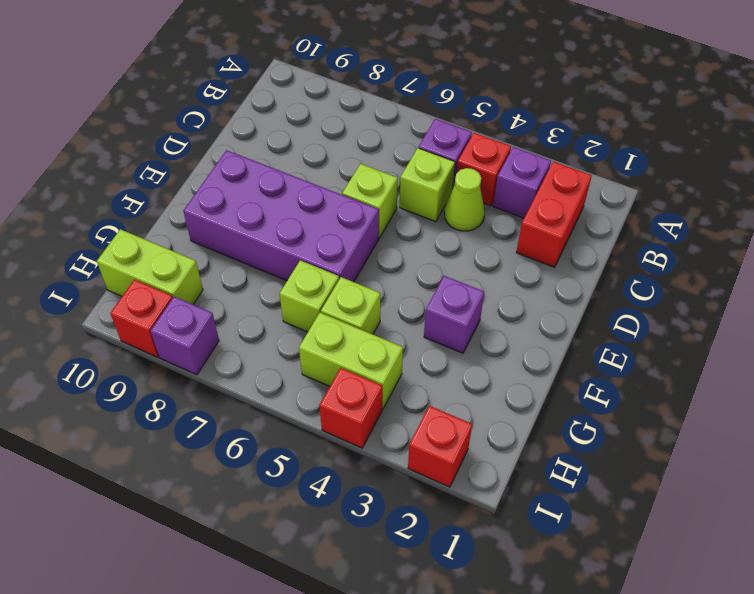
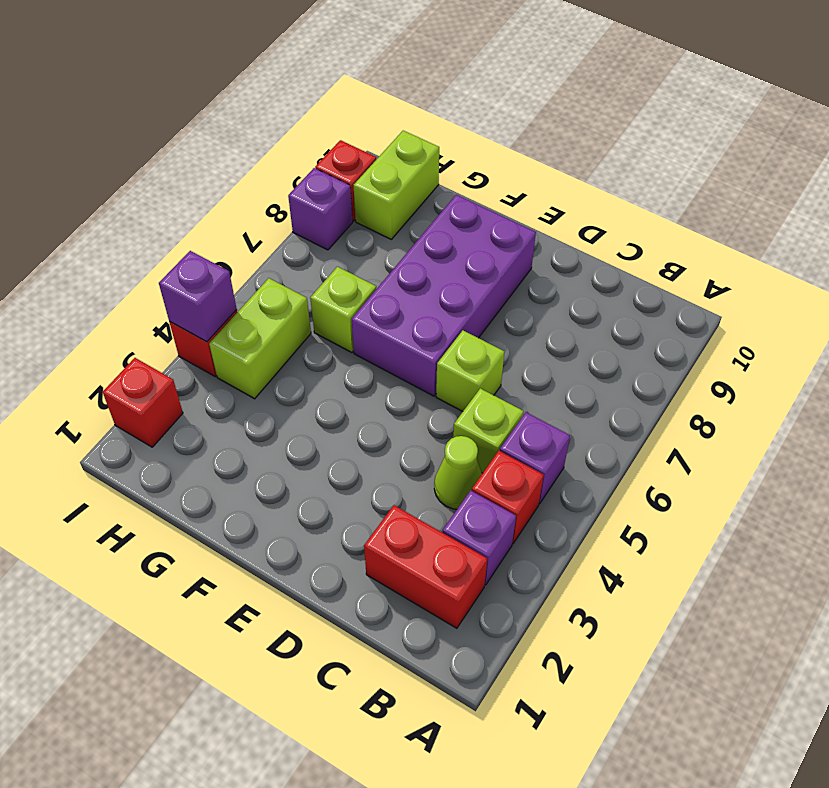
purple brick F3 level 1 -> purple brick I4 level 2
lime brick G5 level 1 -> none

